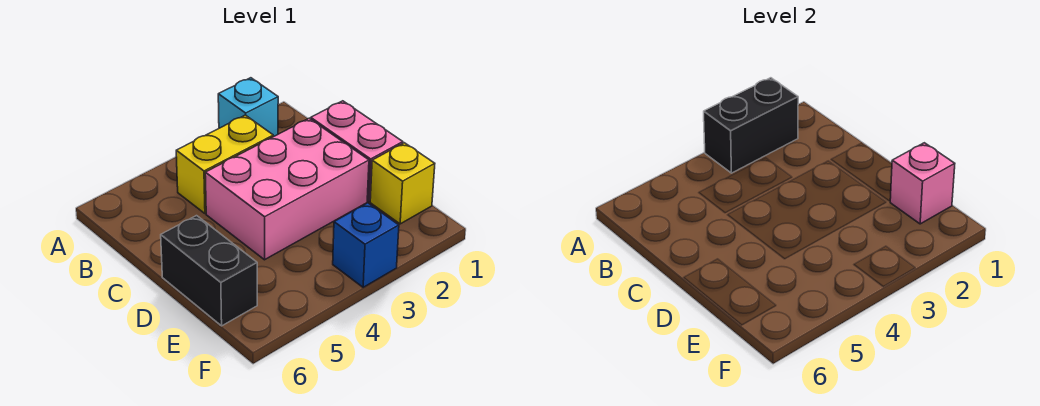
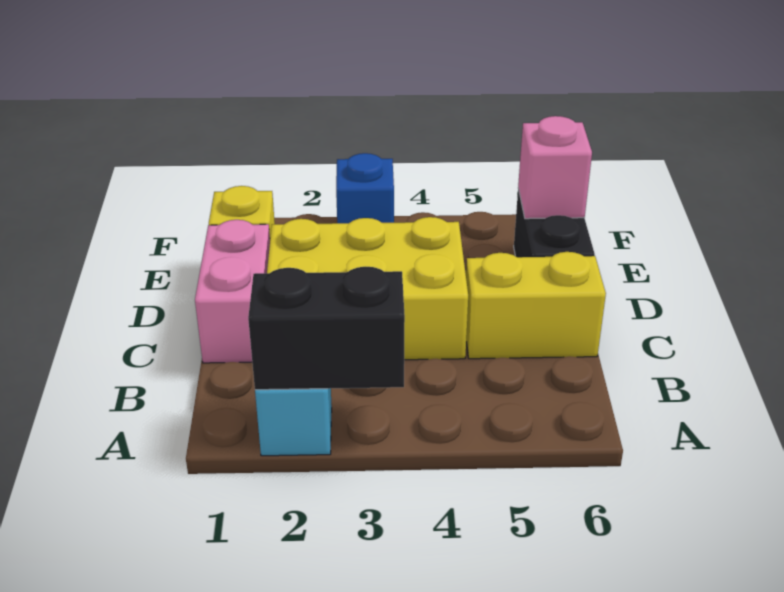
yellow brick B3:B4 level 1 -> yellow brick C5:C6 level 1
pink brick C2:D4 level 1 -> yellow brick C2:D4 level 1
pink brick E1 level 2 -> pink brick E6 level 2

